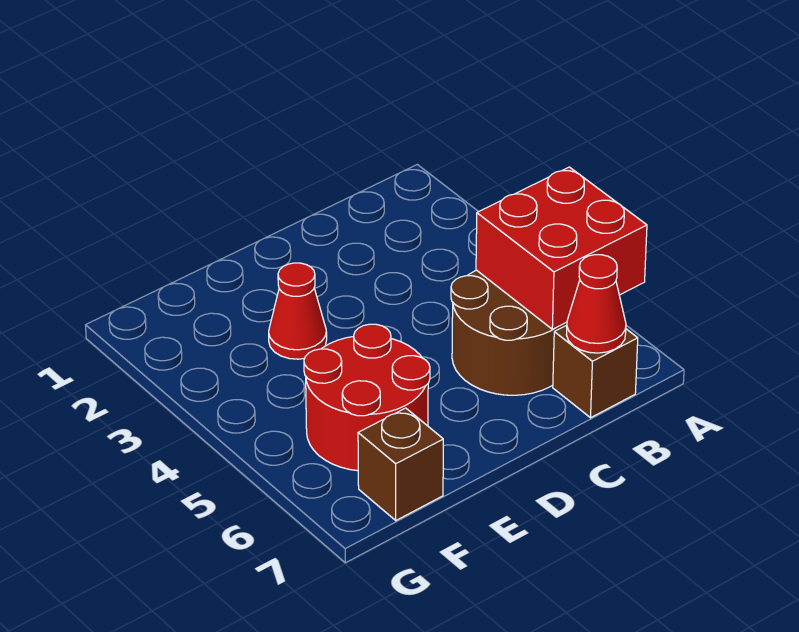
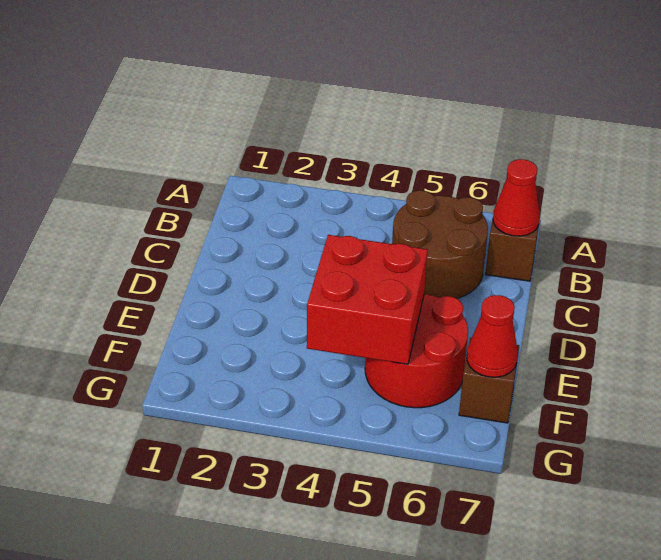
red brick A5:B6 level 2 -> red brick E4:F5 level 2
red cone E3 level 1 -> red cone F7 level 2

